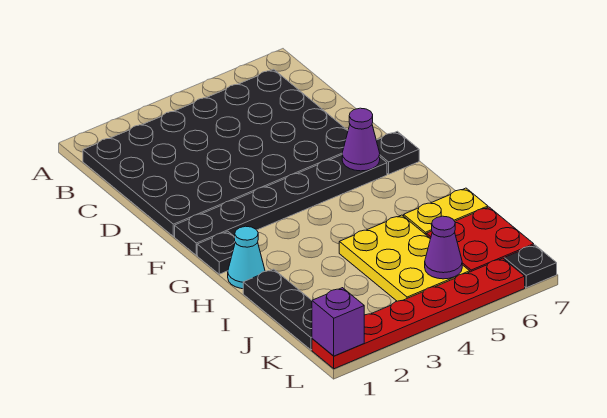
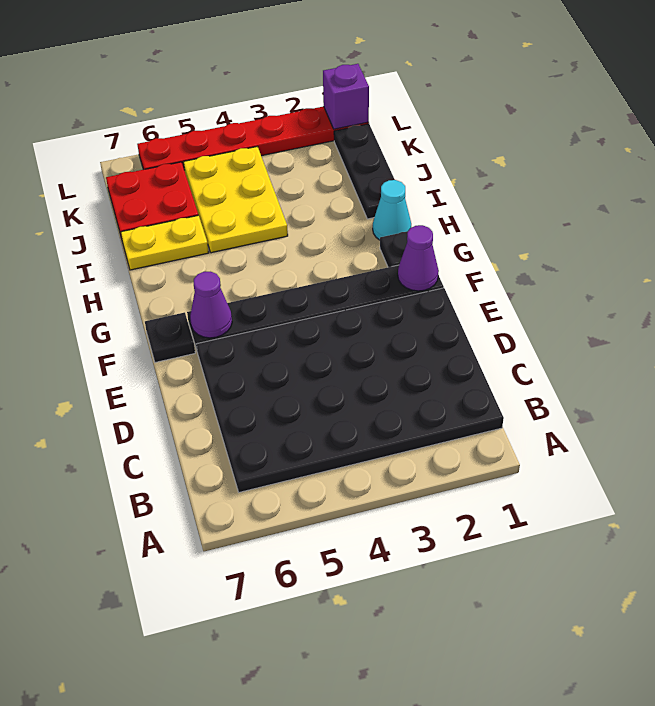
purple cone K5 level 2 -> purple cone F1 level 2
black plate L7 level 1 -> none

